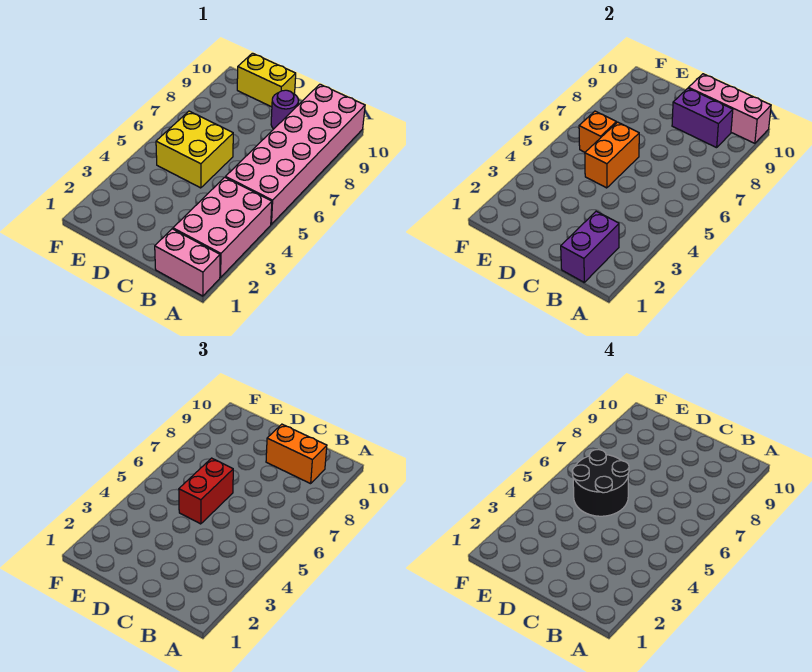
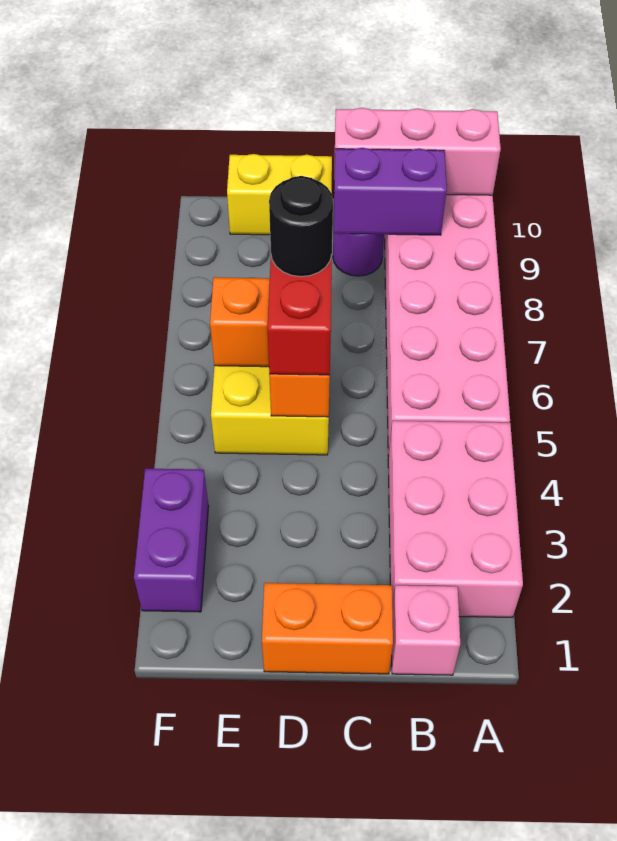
pink brick A1:B1 level 1 -> pink brick B1 level 1
purple brick B1:B2 level 2 -> purple brick F2:F3 level 1
orange brick B9:C9 level 3 -> orange brick C1:D1 level 1
black round brick D5:E6 level 4 -> black round brick D6 level 4

